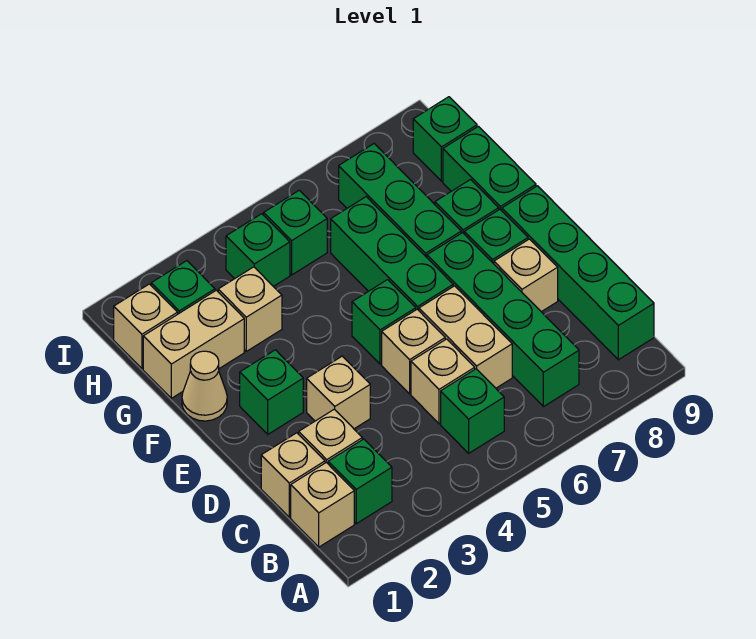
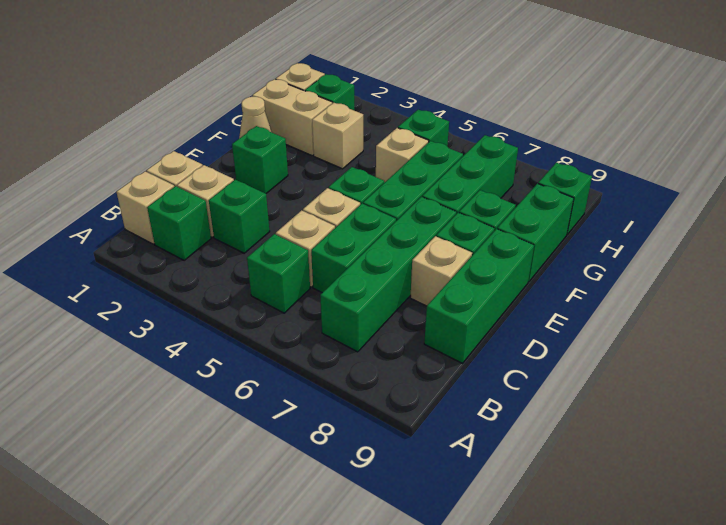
green brick B9:E9 level 1 -> green brick C9:E9 level 1
tan brick C6:D6 level 1 -> green brick C6:D6 level 1
tan brick D3 level 1 -> tan brick G5 level 1
green brick H4 level 1 -> green brick C3 level 1

